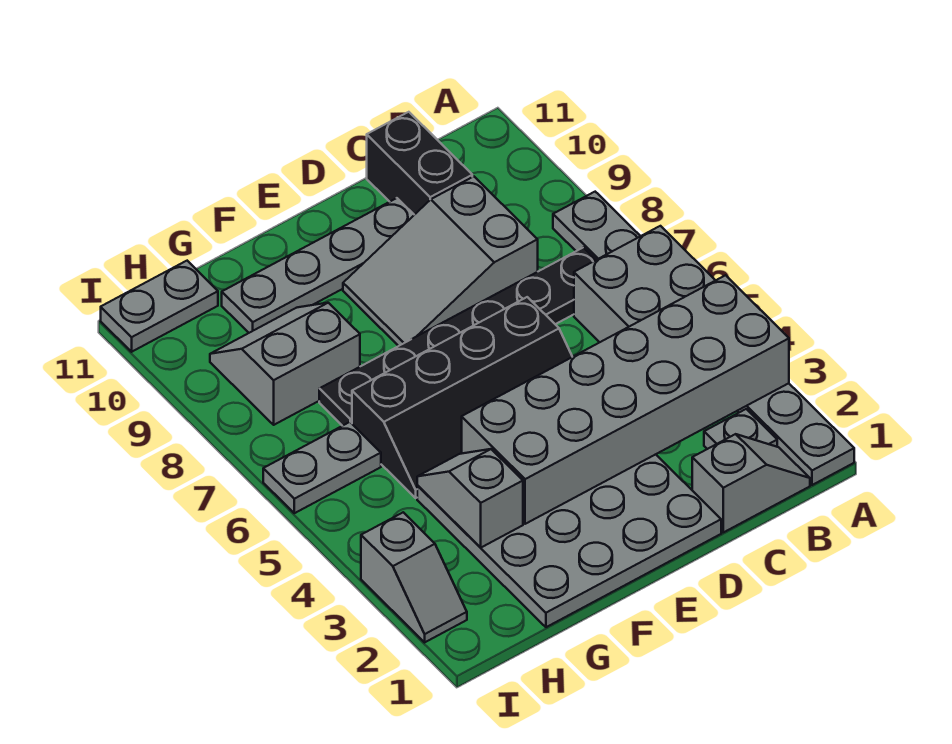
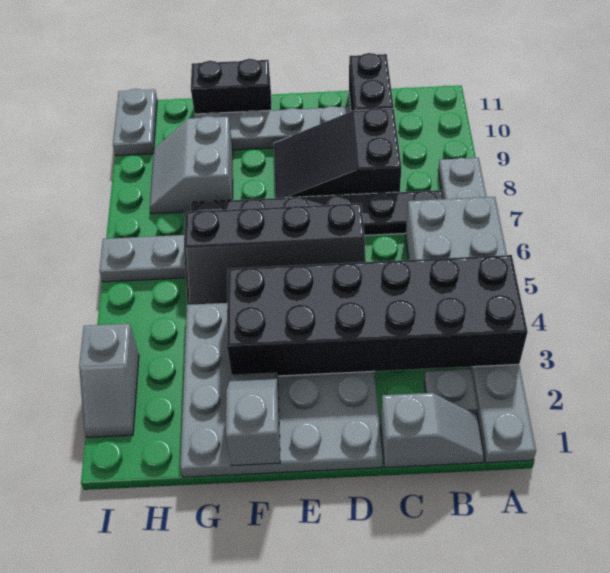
grey brick A3:F4 level 2 -> black brick A3:F4 level 2
grey slope C8:E9 level 1 top C -> black slope C8:E9 level 1 top C
none -> black brick F11:G11 level 1
grey slope G3:G4 level 2 top 3 -> grey slope F1:F2 level 2 top 1
grey slope G8:H9 level 1 top 8 -> grey slope G8:H9 level 1 top G
grey plate H11:I11 level 1 -> grey plate I10:I11 level 1

